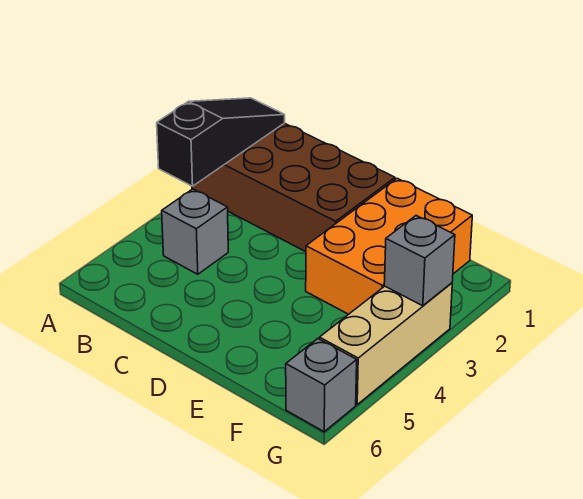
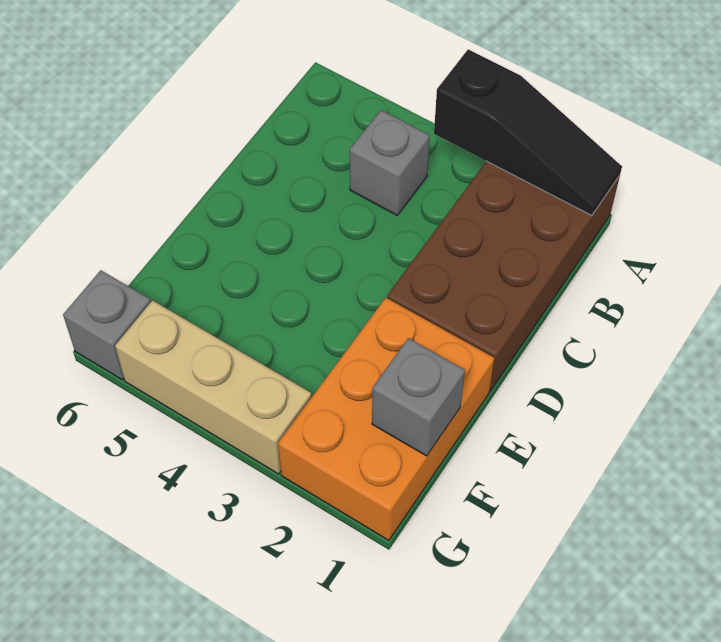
orange brick E1:F3 level 1 -> orange brick E1:G2 level 1
grey brick G3 level 2 -> grey brick F1 level 2

